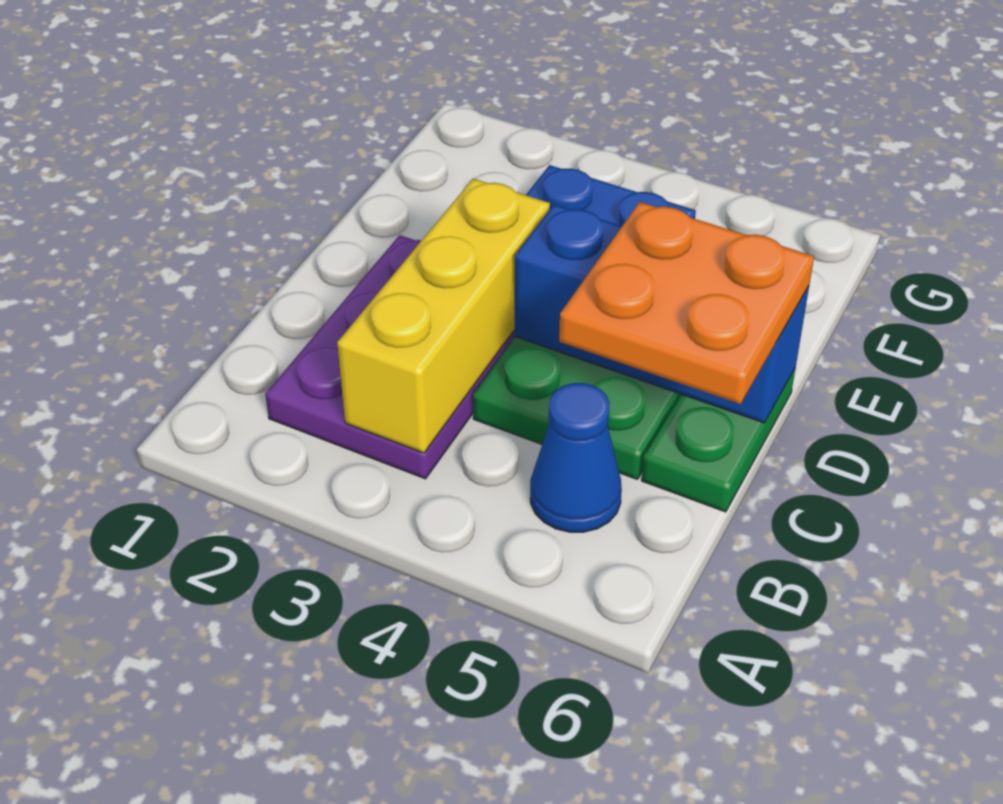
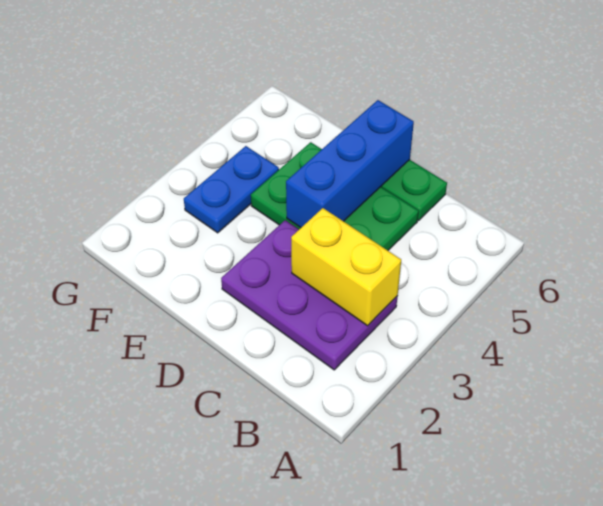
yellow brick B3:D3 level 2 -> yellow brick B3:C3 level 2
blue cone B5 level 1 -> none
orange plate C5:D6 level 3 -> none

